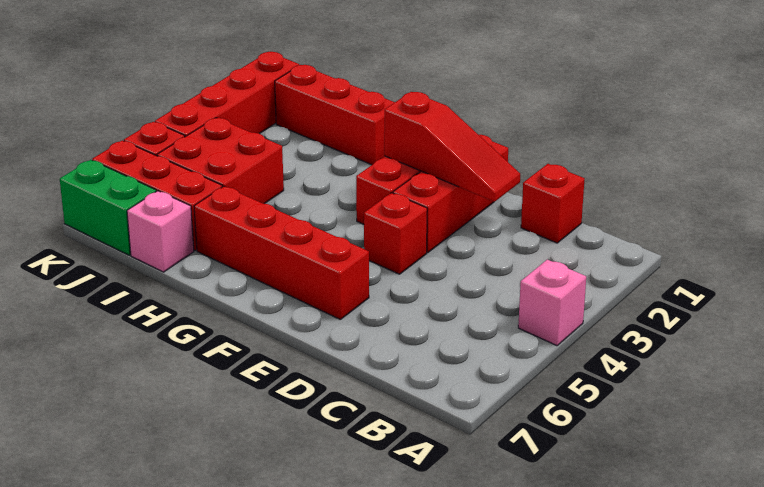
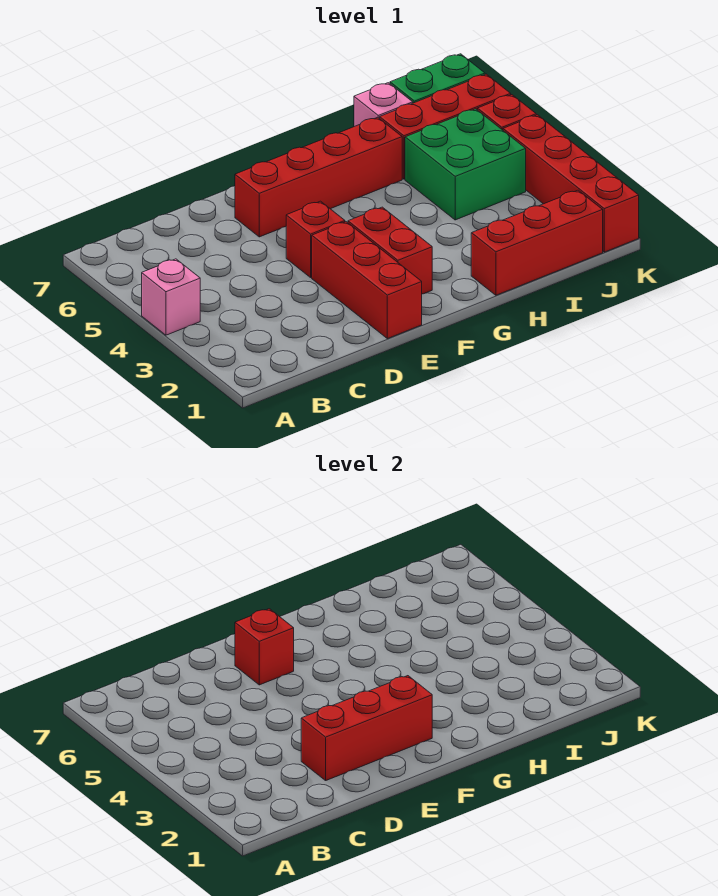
red brick C1 level 1 -> red brick E6 level 2
red slope D2:F2 level 2 top F -> red brick D2:F2 level 2
red brick I4:J5 level 1 -> green brick I4:J5 level 1

